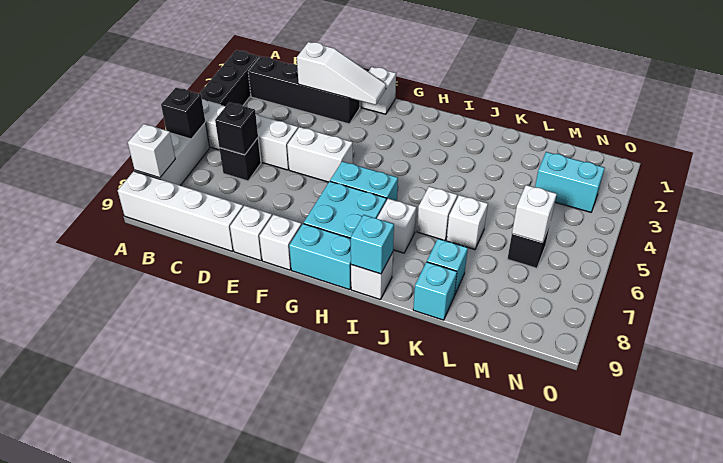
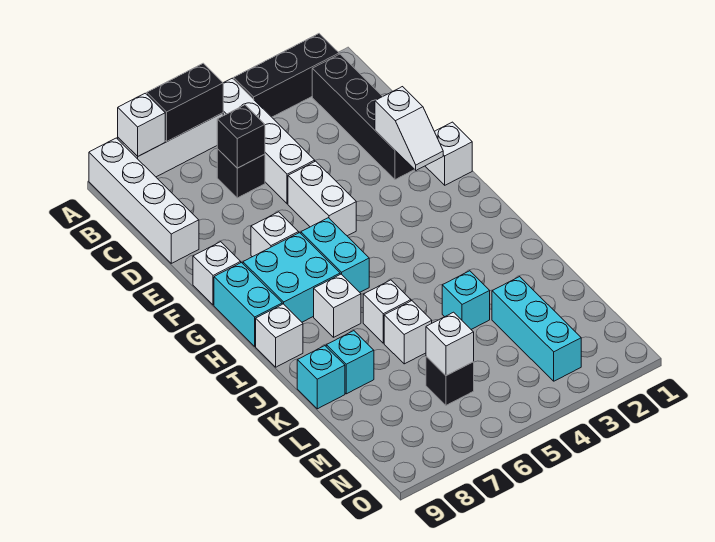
black brick A6 level 2 -> black brick A6:A7 level 2
white slope D2:F2 level 2 top D -> white slope E2:F2 level 2 top E
white brick E9 level 1 -> white brick F7 level 1
cyan brick I9 level 2 -> cyan brick K4 level 1
cyan brick M3:N3 level 1 -> cyan brick L3:N3 level 1

